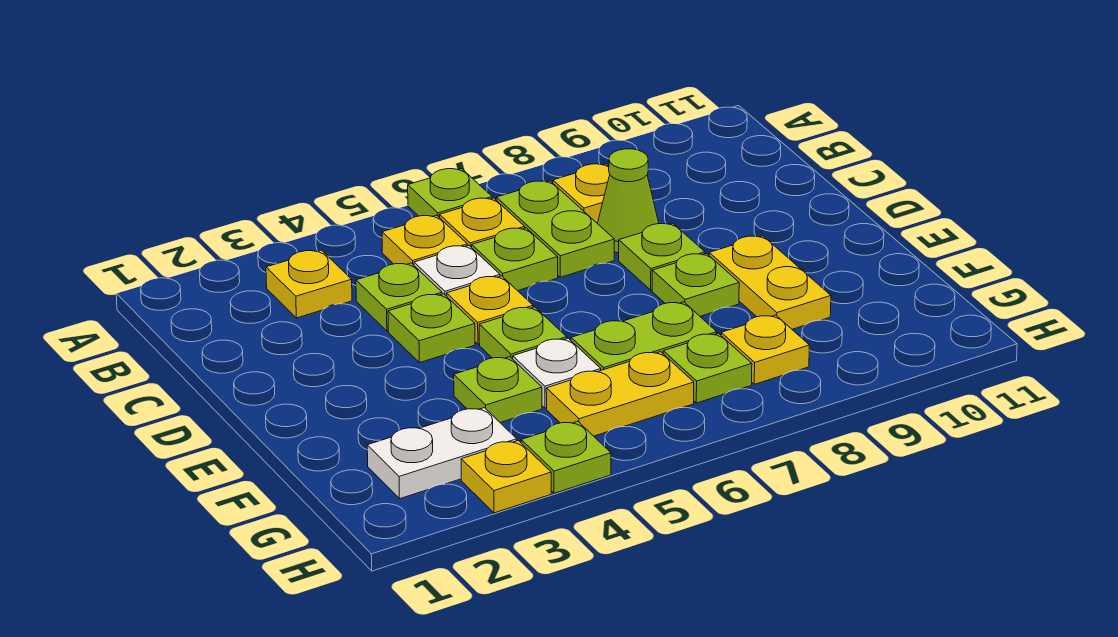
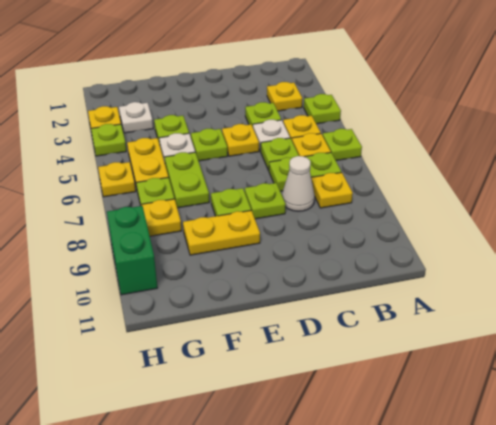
lime cone C8 level 1 -> white cone C8 level 1
lime plate D4 level 1 -> lime plate A4 level 1
white plate G2:G3 level 1 -> white plate G3 level 1
none -> yellow plate H6 level 1
none -> green brick H9:H10 level 1

